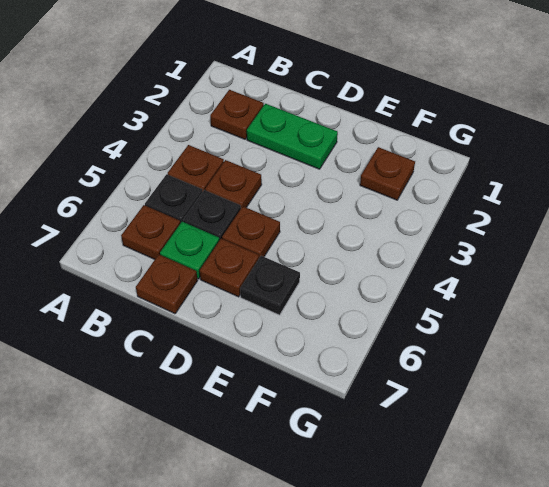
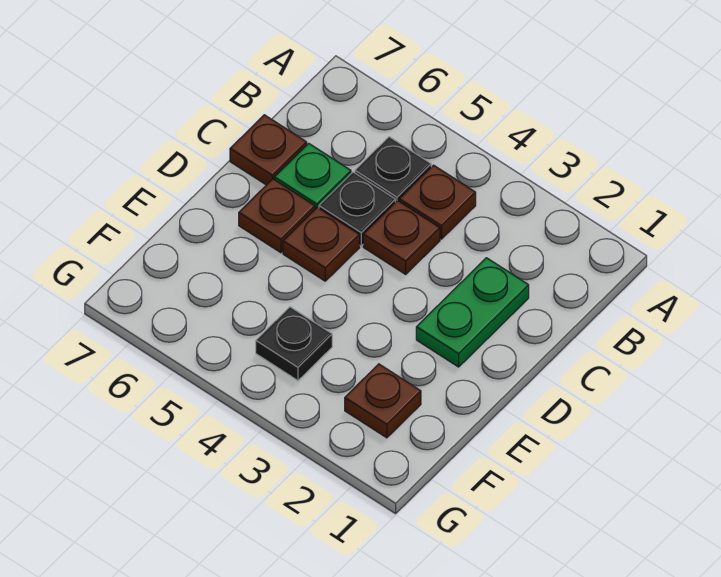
brown plate B2 level 1 -> none
brown plate B6 level 1 -> none
black plate E6 level 1 -> black plate F4 level 1

